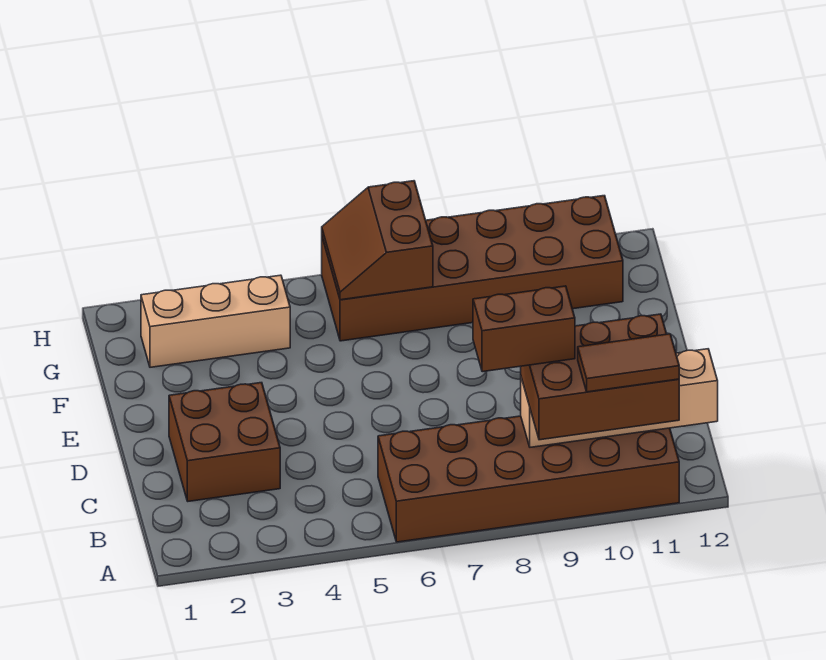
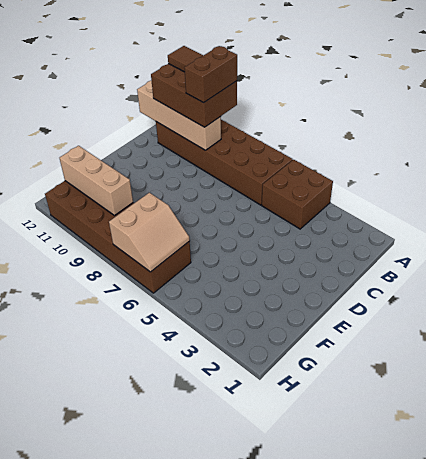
brown brick B8:B9 level 4 -> brown brick A9:B9 level 4
brown brick C2:D3 level 1 -> brown brick A4:B5 level 1
tan brick G2:G4 level 1 -> tan brick G9:G11 level 2
brown slope G6:H7 level 2 top 7 -> tan slope G6:H7 level 2 top 7

